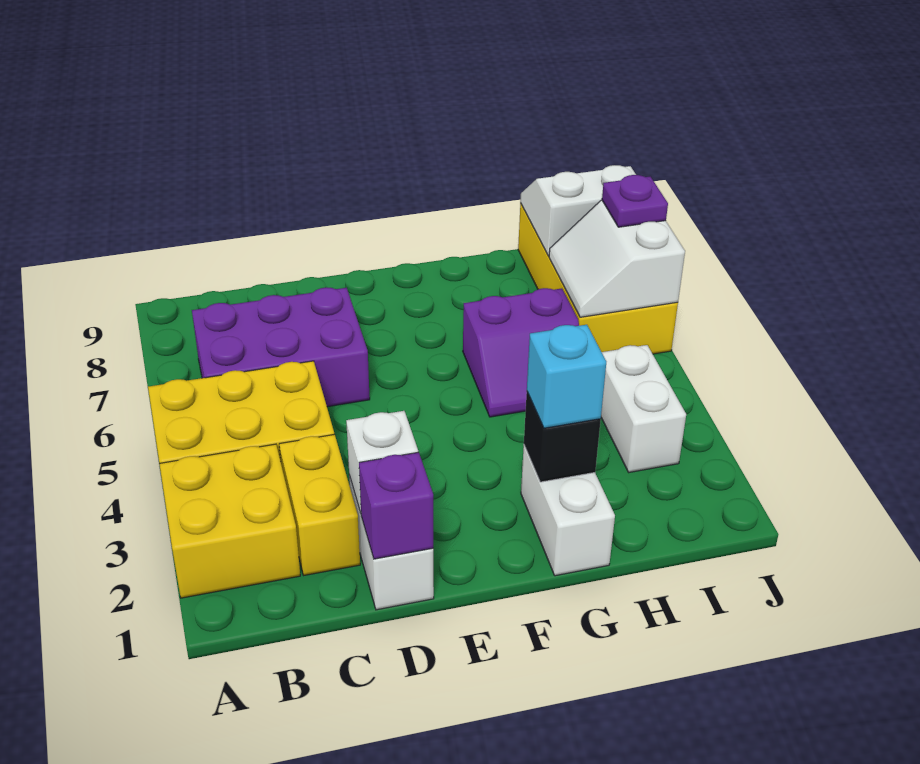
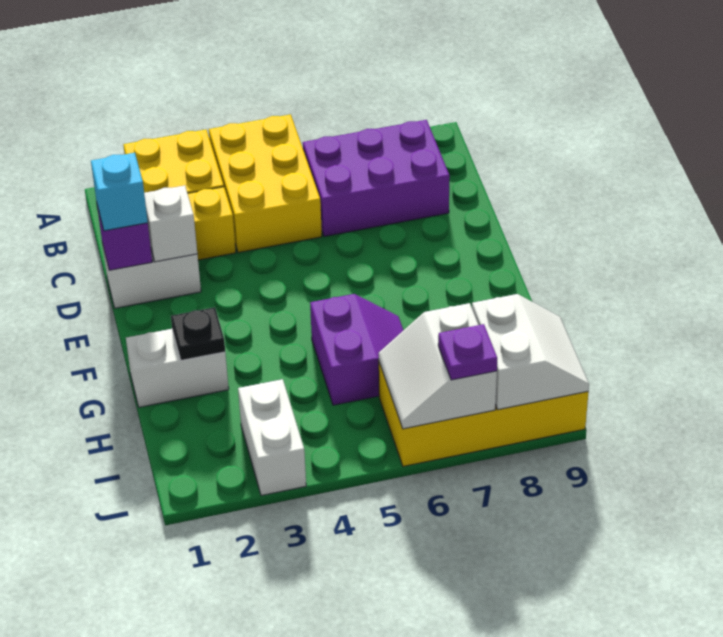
purple brick B6:D7 level 1 -> purple brick B6:C8 level 1
black brick G2 level 2 -> black plate G2 level 2
cyan brick G2 level 3 -> cyan brick D1 level 3
purple slope G5:H6 level 1 top 6 -> purple slope G5:H6 level 1 top 5
white brick I3:I4 level 1 -> white brick I3:J3 level 1
white slope I6:J7 level 2 top J -> white slope I6:J7 level 2 top 7

